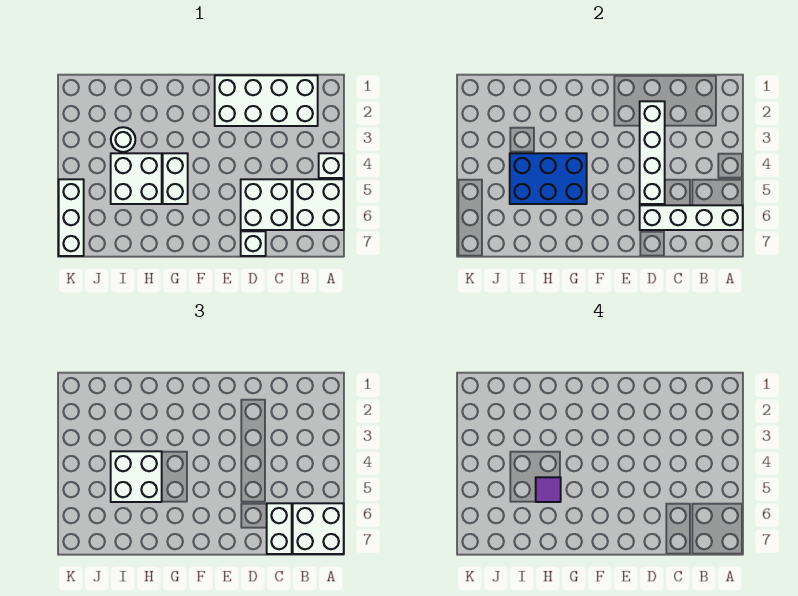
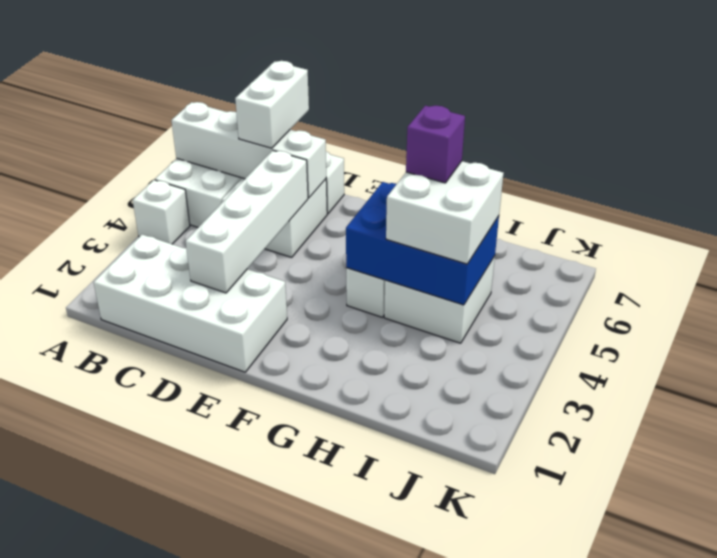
white brick A6:B7 level 3 -> none
purple tile H5 level 4 -> purple brick H5 level 4
white round brick I3 level 1 -> none
white brick K5:K7 level 1 -> none

